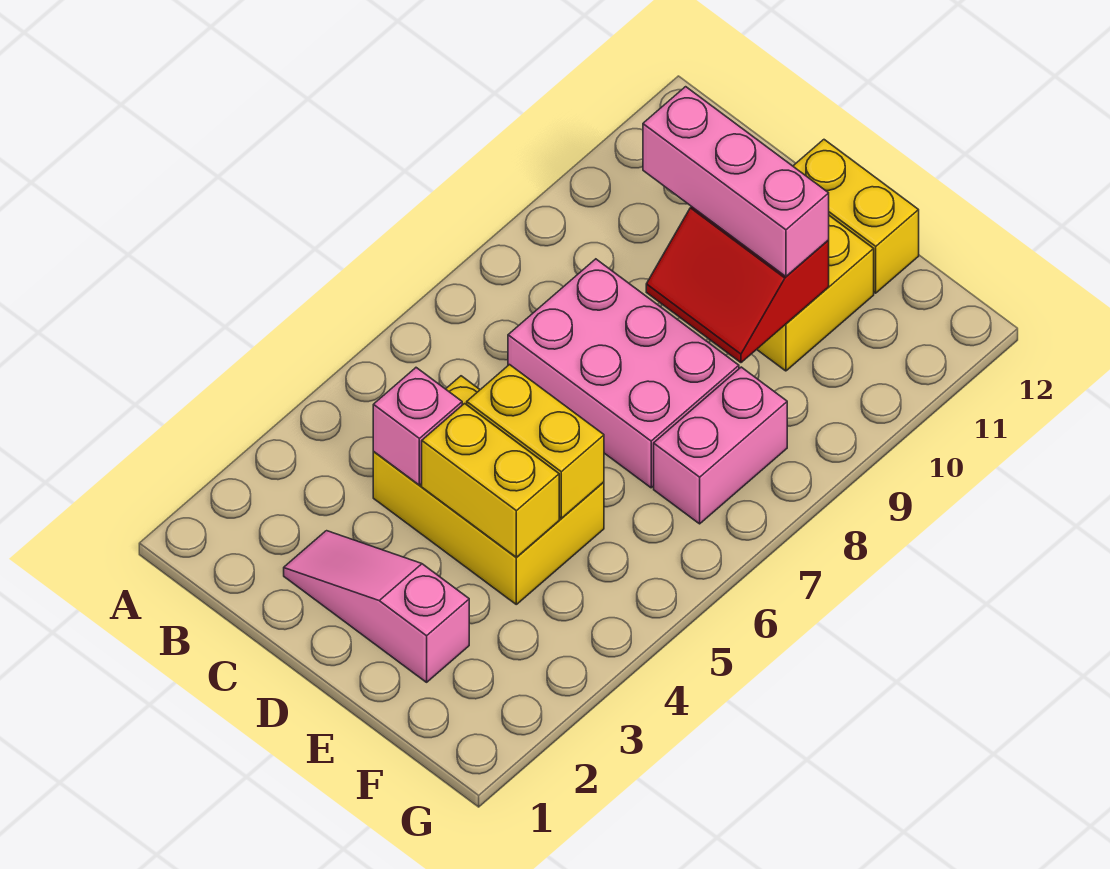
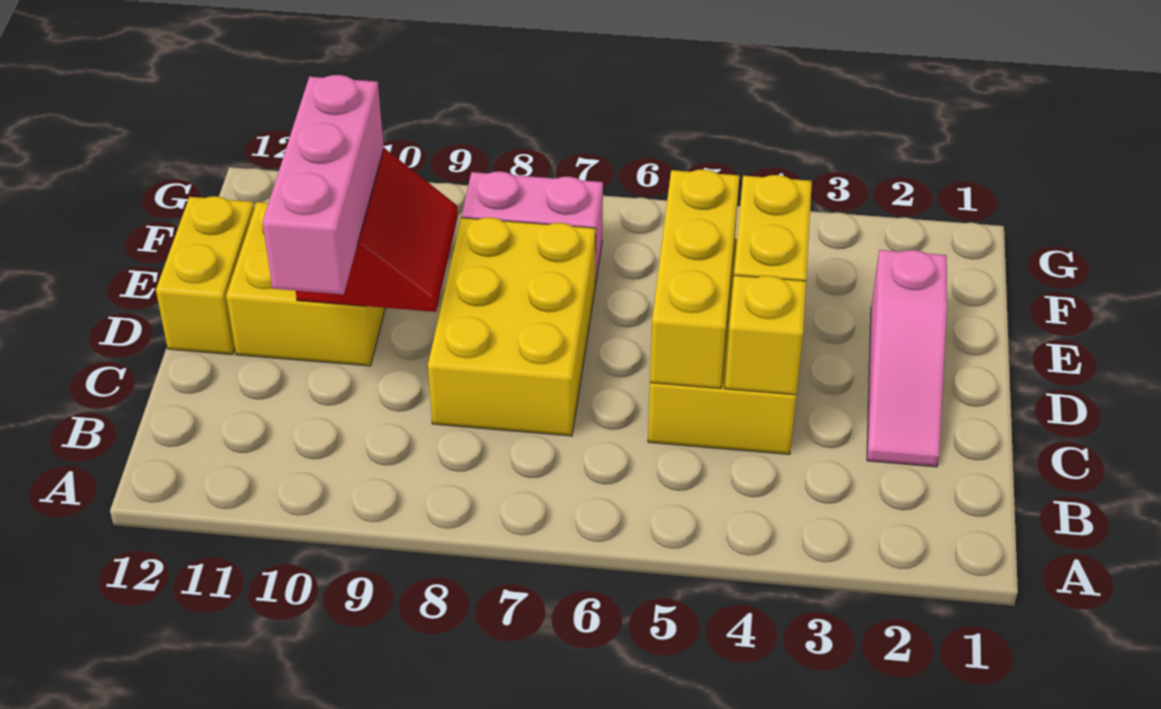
pink brick C4 level 2 -> yellow brick C4 level 2
pink brick C7:E8 level 1 -> yellow brick C7:E8 level 1
yellow brick D5:E5 level 2 -> yellow brick C5:E5 level 2

